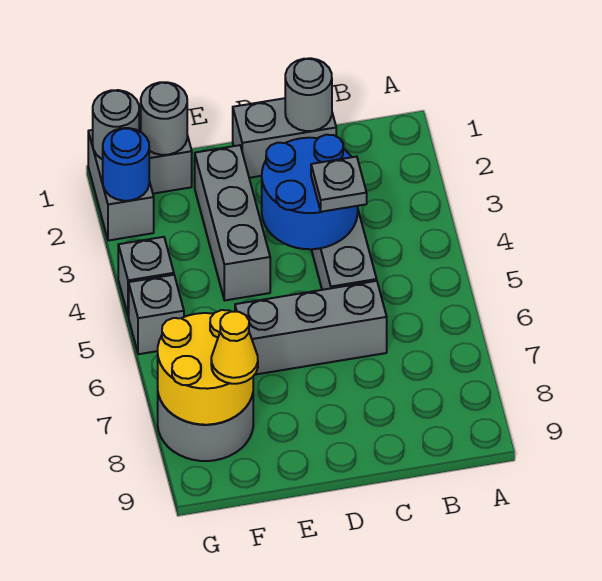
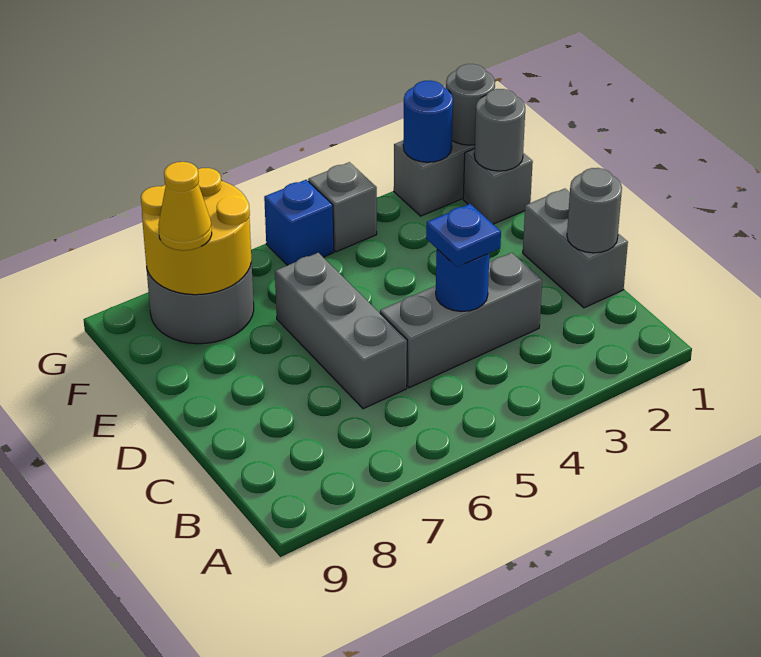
blue round brick C3:D4 level 2 -> blue round brick C4 level 2
grey plate C4 level 3 -> blue plate C4 level 3
grey brick E2:E4 level 1 -> none
grey brick G5 level 1 -> blue brick G5 level 1

